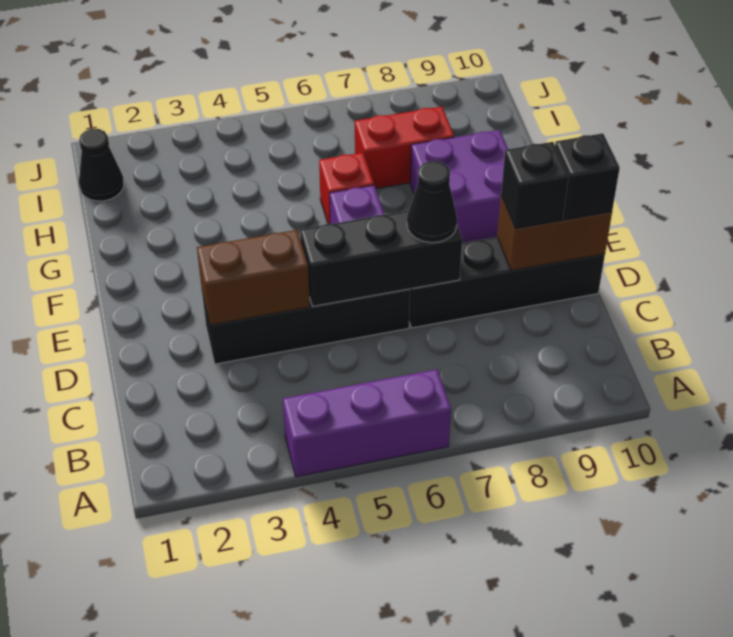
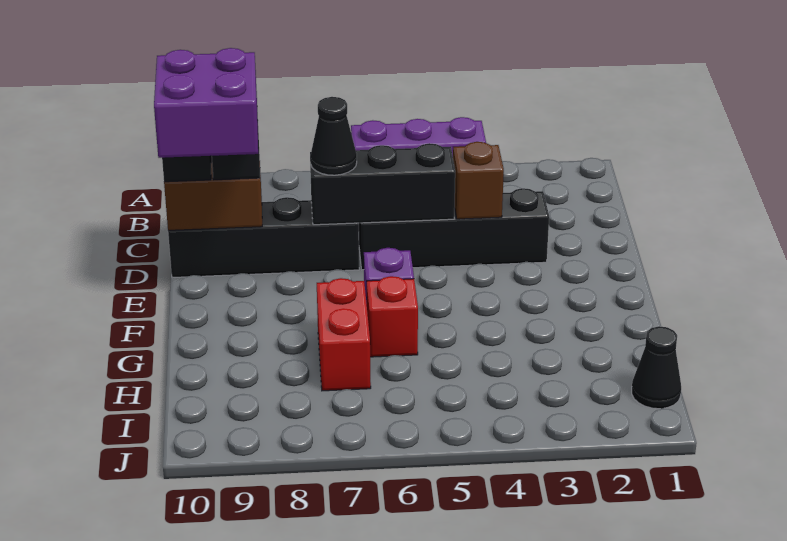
brown brick D3:D4 level 2 -> brown brick D4 level 2
purple brick F8:G9 level 1 -> purple brick D9:E10 level 4
red brick H7:H8 level 1 -> red brick G7:H7 level 1

